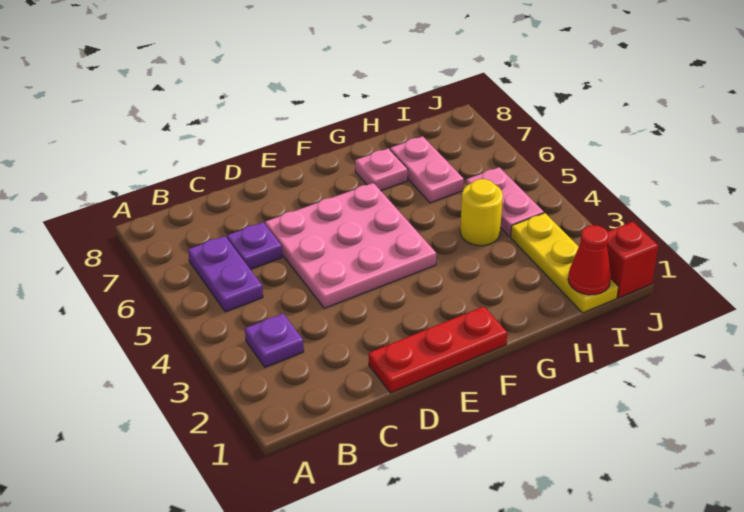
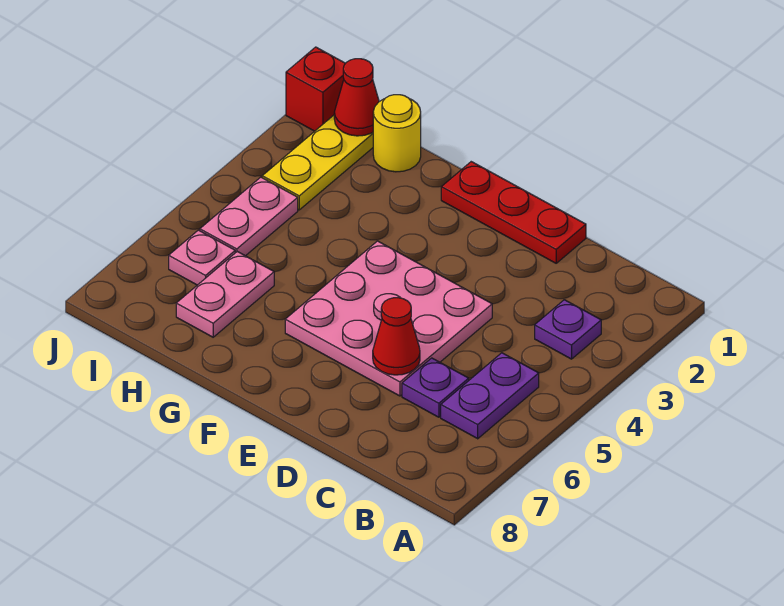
none -> red cone D6 level 2
pink plate G7 level 1 -> pink plate I6 level 1
yellow round brick H4 level 1 -> yellow round brick H1 level 1

